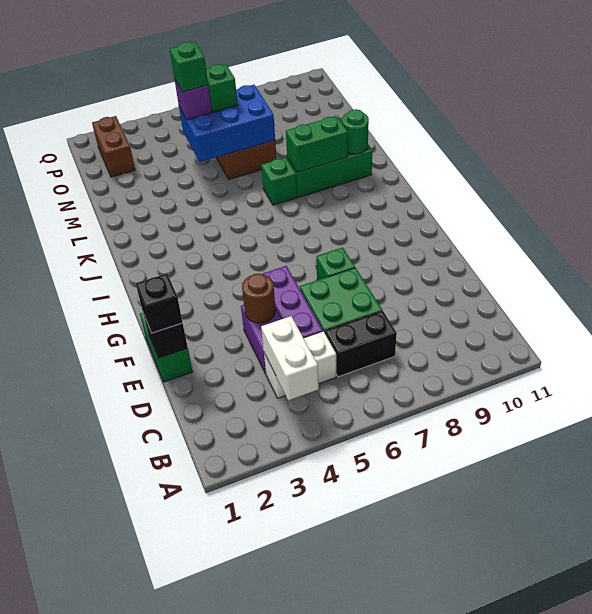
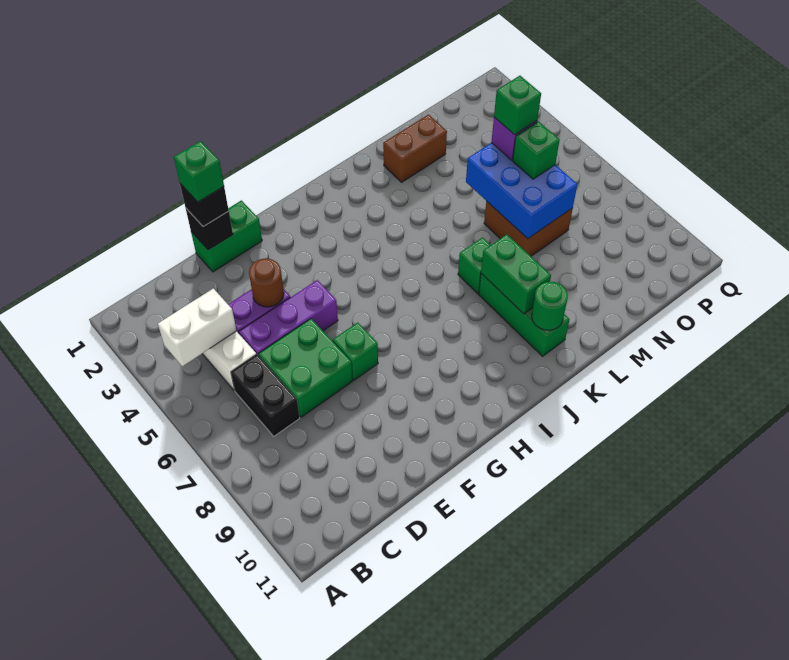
none -> green brick E1 level 4
brown brick O2:P2 level 1 -> brown brick L2:M2 level 1

